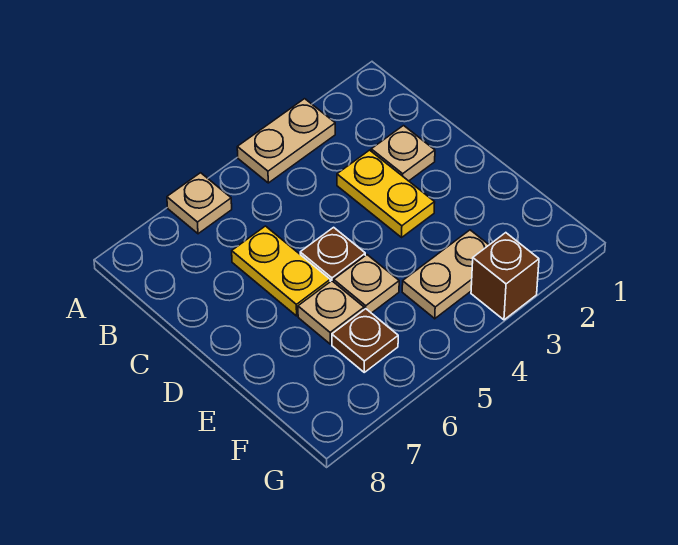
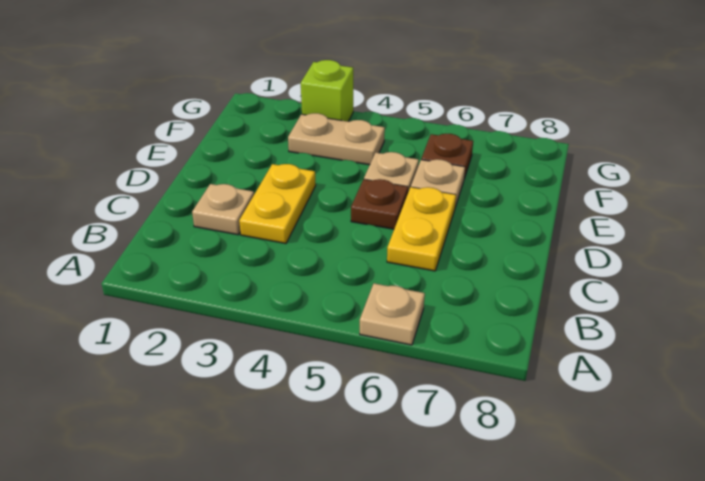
tan plate A3:A4 level 1 -> none
brown brick G3 level 1 -> lime brick G3 level 1

